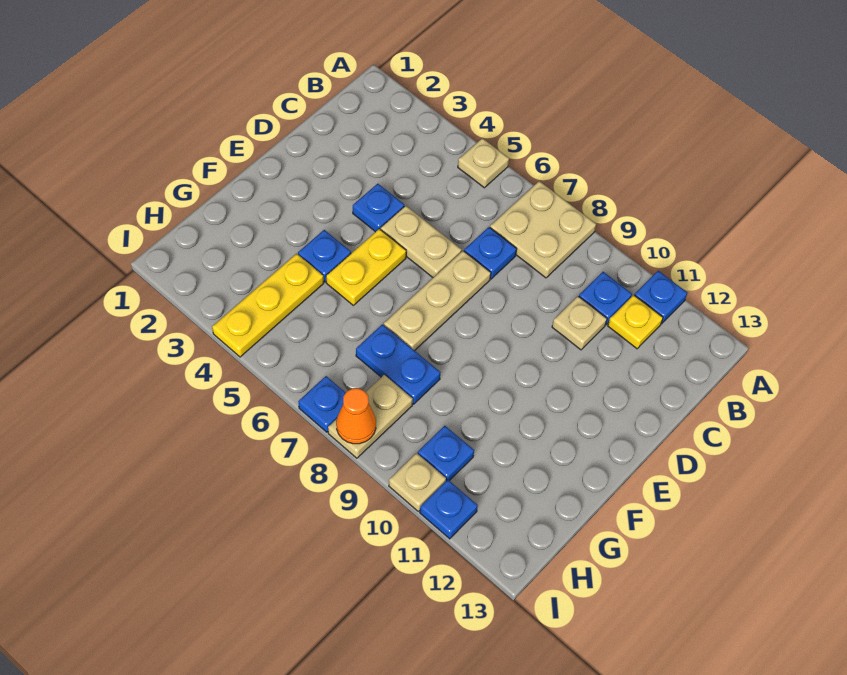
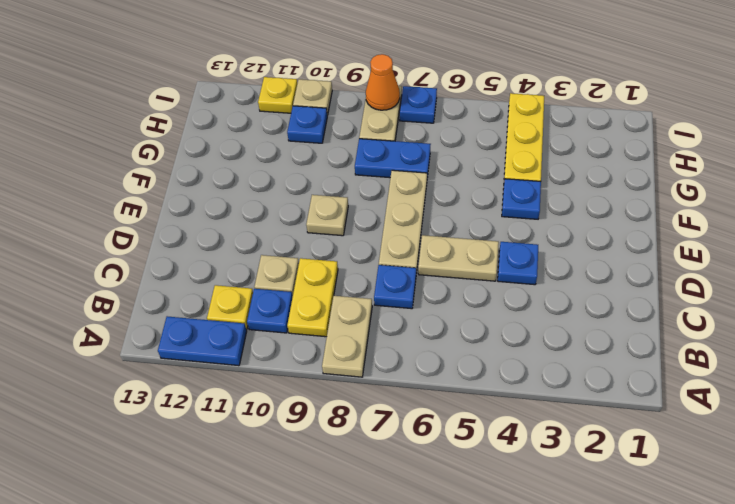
tan plate A5 level 1 -> tan plate E9 level 1
tan plate A7:B8 level 1 -> tan plate A8:B8 level 1
blue plate A11 level 1 -> blue plate A11:A12 level 1
yellow plate E5:F5 level 1 -> yellow plate B9:C9 level 1
blue plate I11 level 1 -> yellow plate I11 level 1

